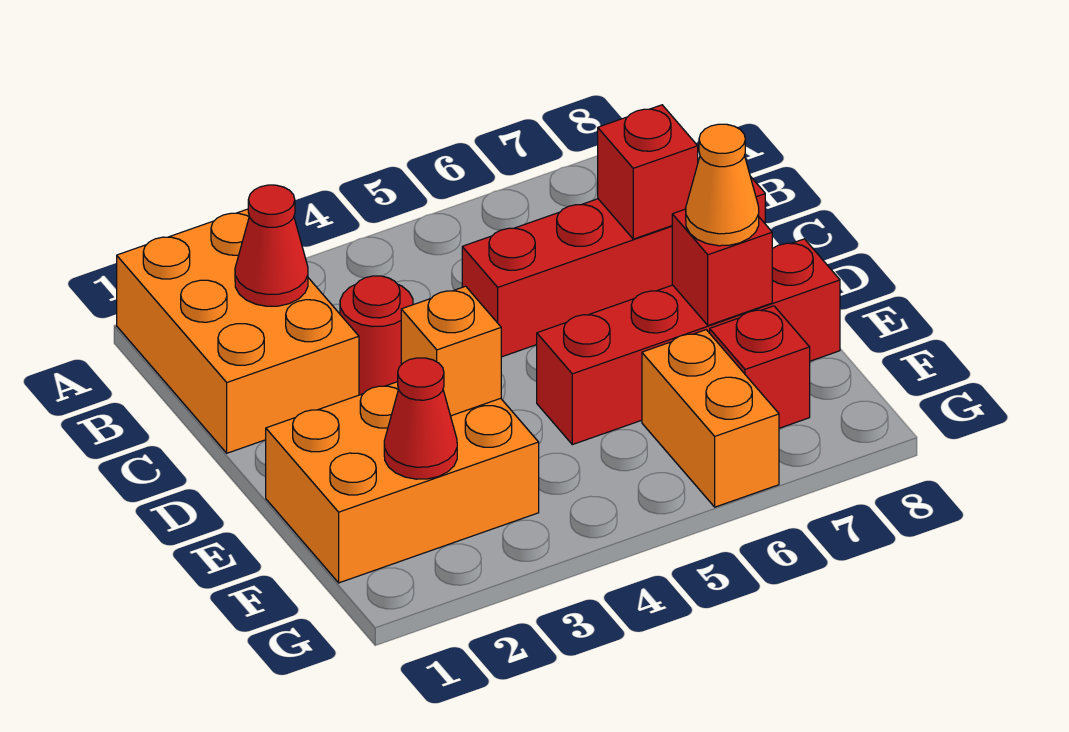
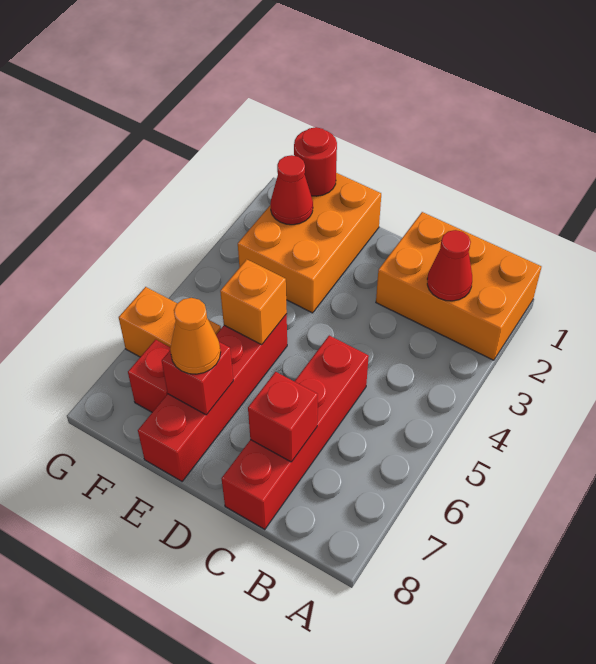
red round brick C3 level 1 -> red round brick F1 level 2
orange brick E3 level 2 -> orange brick E5 level 2

